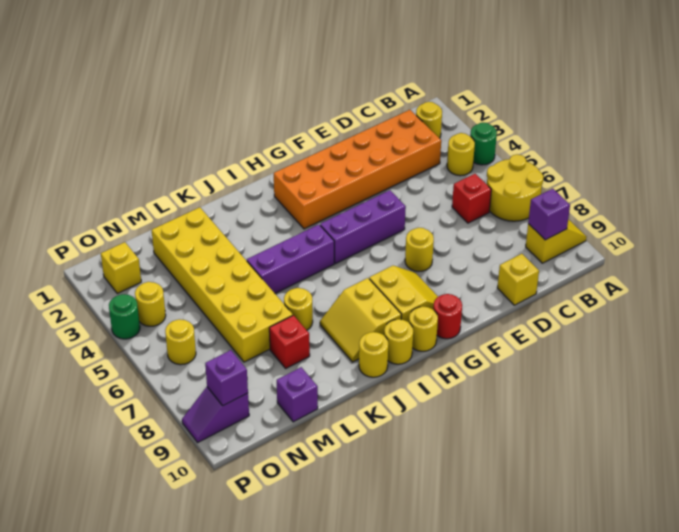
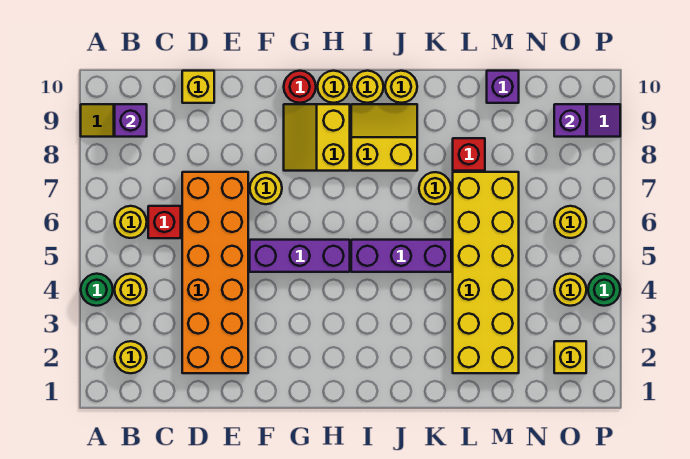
yellow round brick A6:B7 level 1 -> yellow round brick B6 level 1
orange brick C2:H3 level 1 -> orange brick D2:E7 level 1
yellow slope I8:J9 level 1 top I -> yellow slope I8:J9 level 1 top 8

